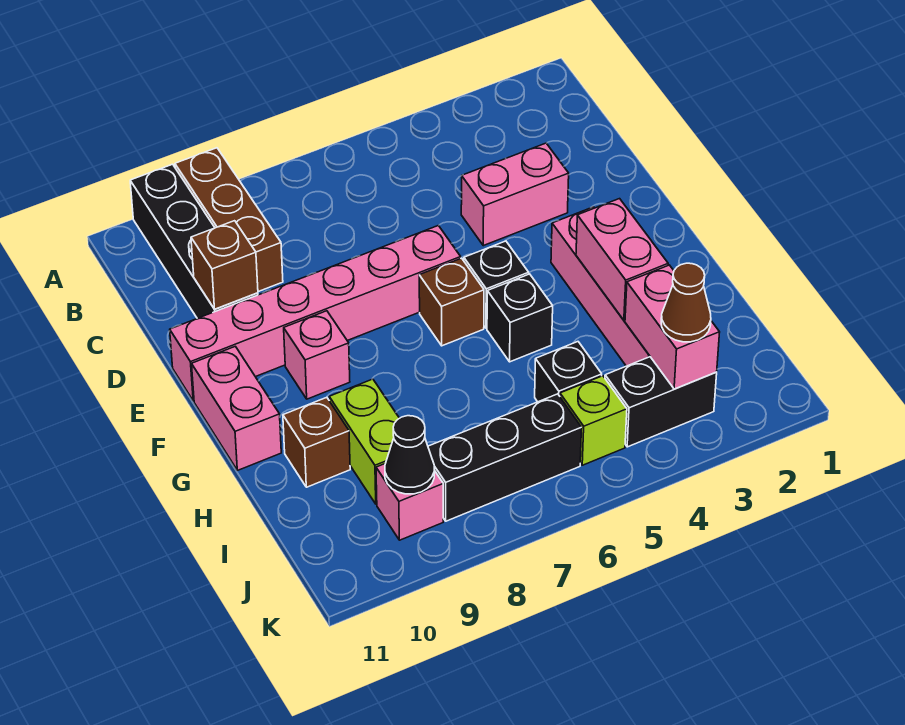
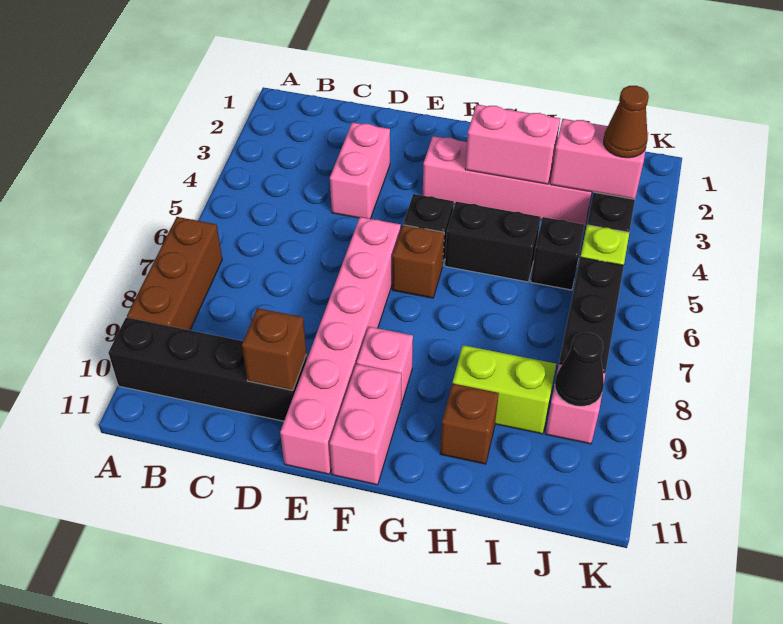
brown brick A9:C9 level 1 -> brown brick A7:A9 level 1
pink brick F11:G11 level 1 -> pink brick F10:F11 level 1
black brick G5 level 1 -> black brick G5:H5 level 1

